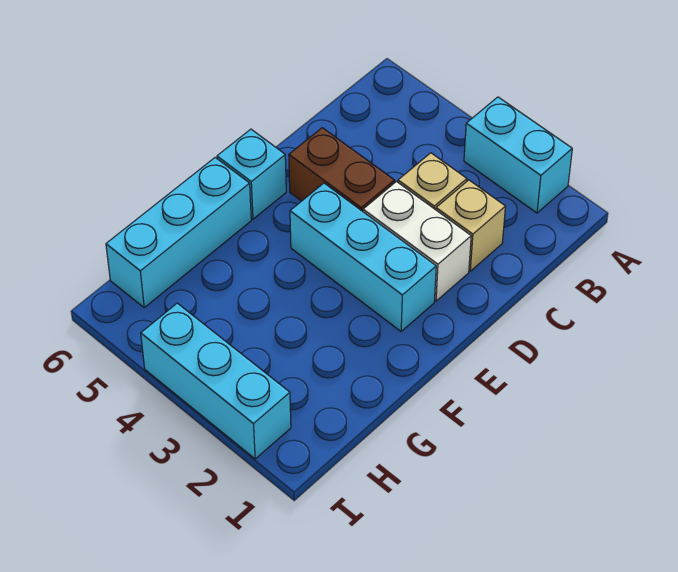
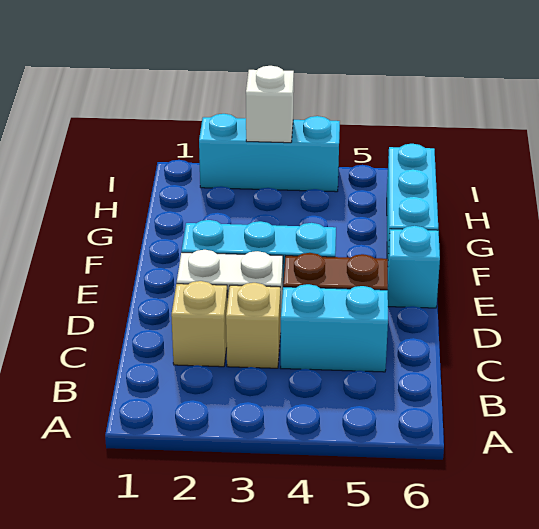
cyan brick A2:A3 level 1 -> cyan brick C4:C5 level 1
none -> white brick I3 level 2

